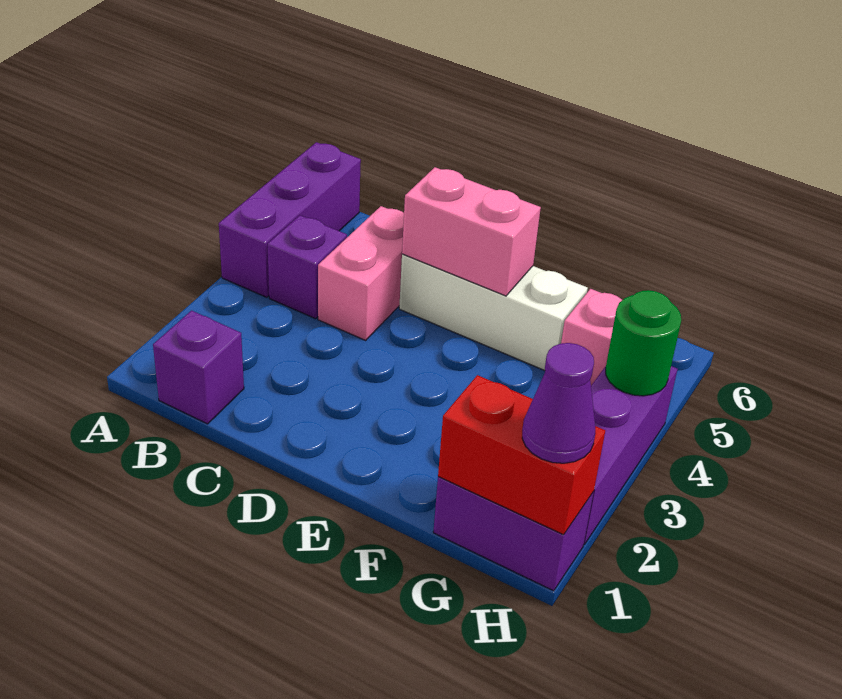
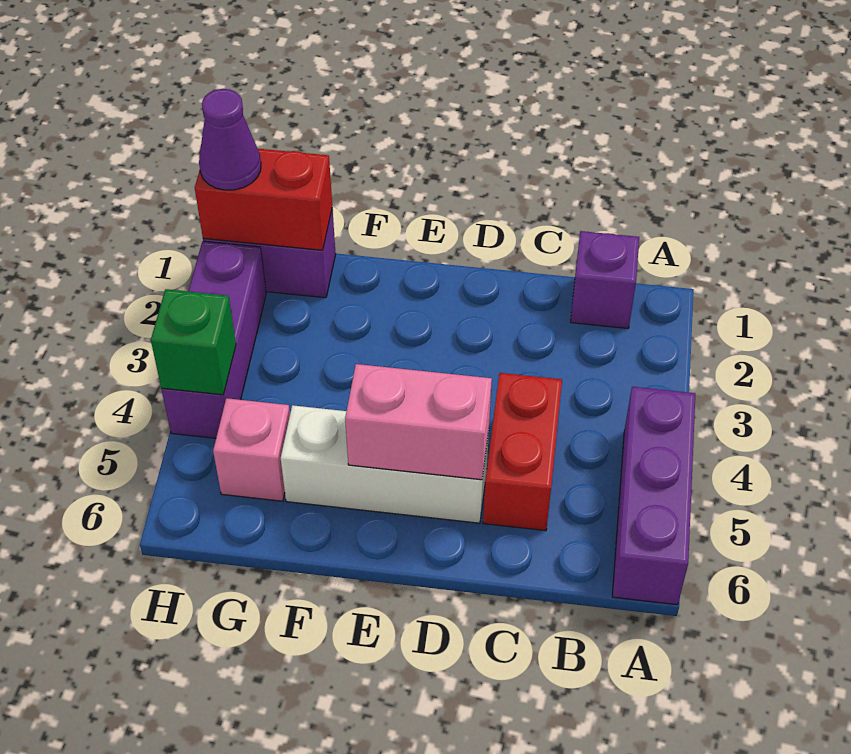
purple brick B4 level 1 -> none
pink brick C4:C5 level 1 -> red brick C4:C5 level 1
green round brick H4 level 2 -> green brick H4 level 2

